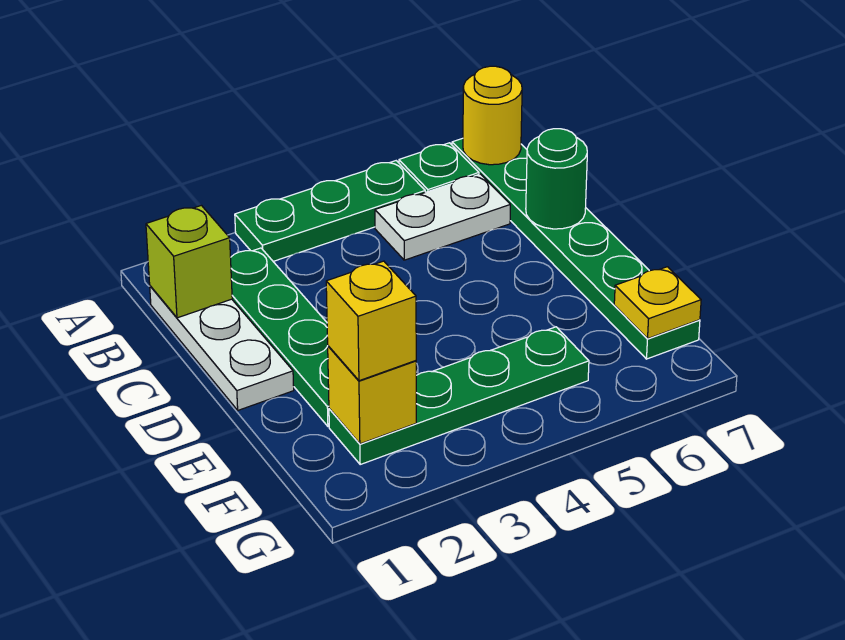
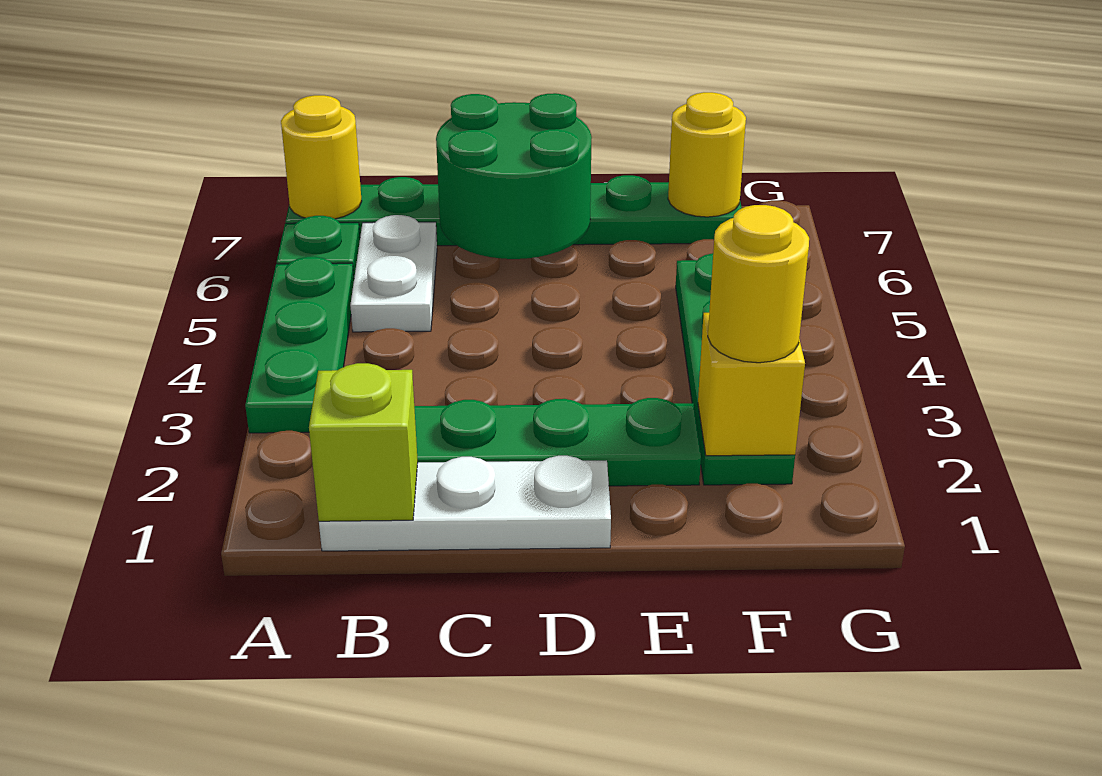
green round brick C7 level 2 -> green round brick C6:D7 level 2
yellow brick F2 level 3 -> yellow round brick F2 level 3
yellow plate F7 level 2 -> yellow round brick F7 level 2

